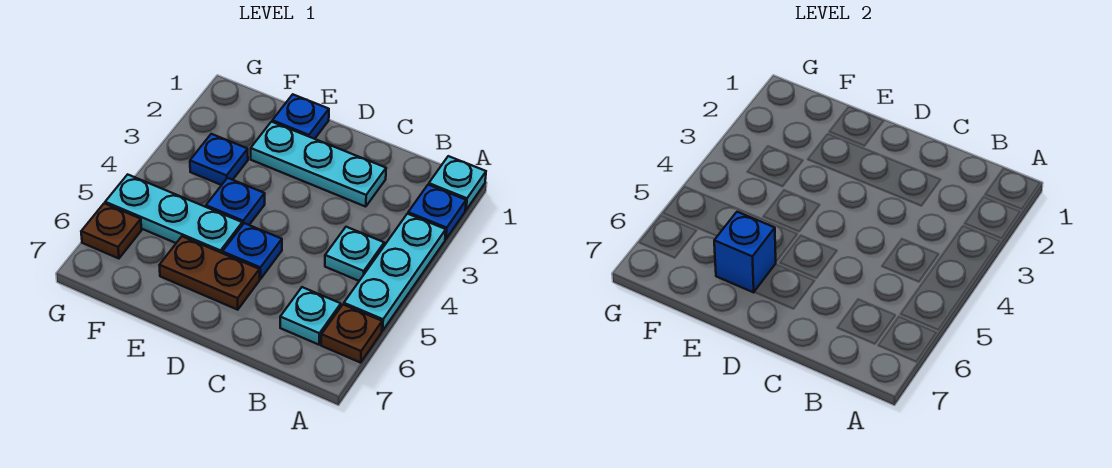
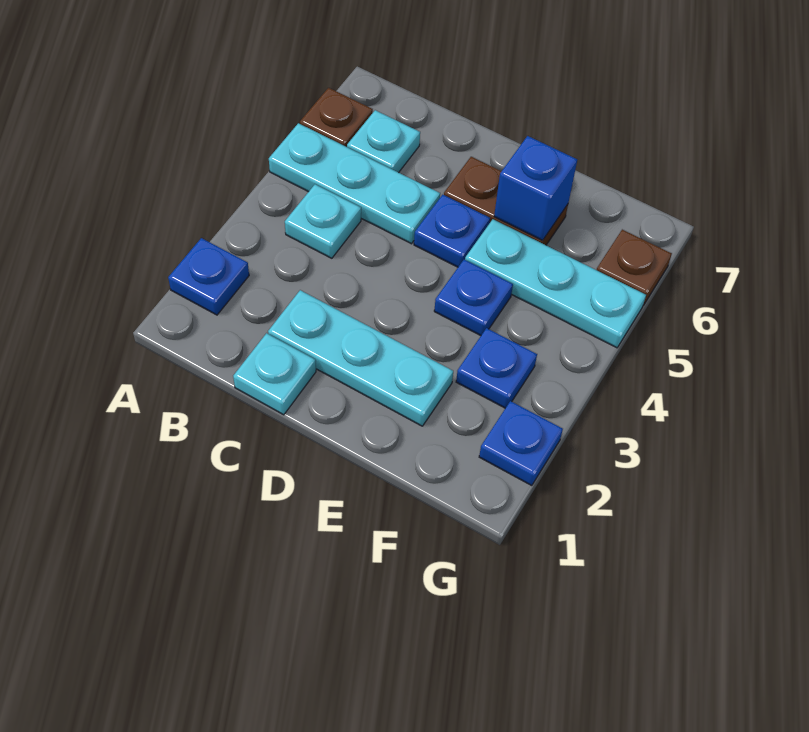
cyan plate A1 level 1 -> cyan plate C1 level 1
cyan plate A3:A5 level 1 -> cyan plate A5:C5 level 1
blue plate E1 level 1 -> blue plate G2 level 1

